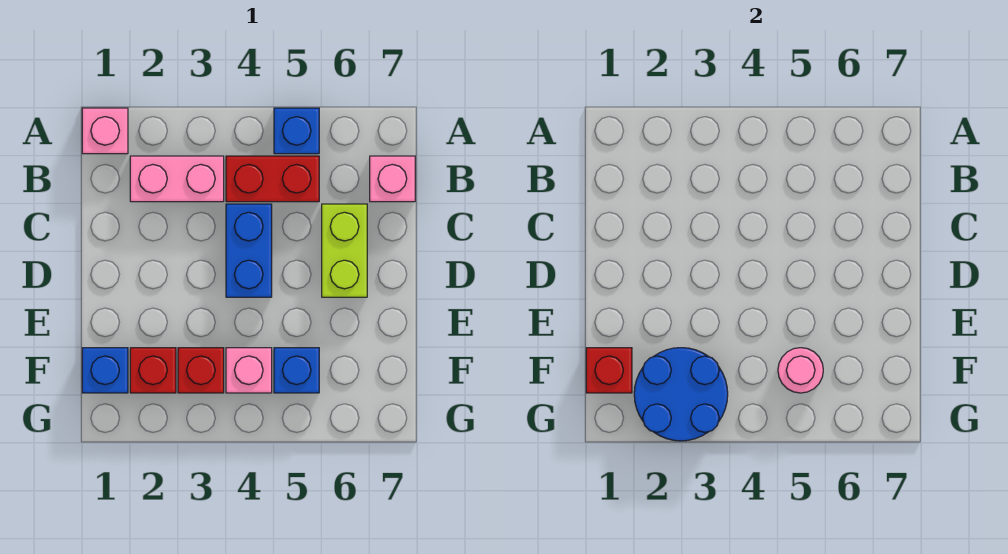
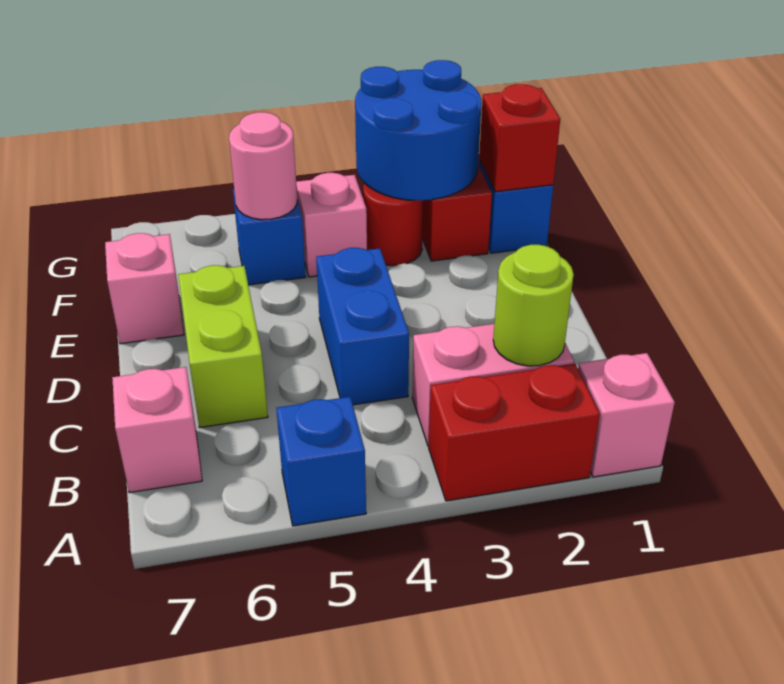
none -> lime round brick B2 level 2
red brick B4:B5 level 1 -> red brick A2:A3 level 1
none -> pink brick E7 level 1
red brick F3 level 1 -> red round brick F3 level 1

